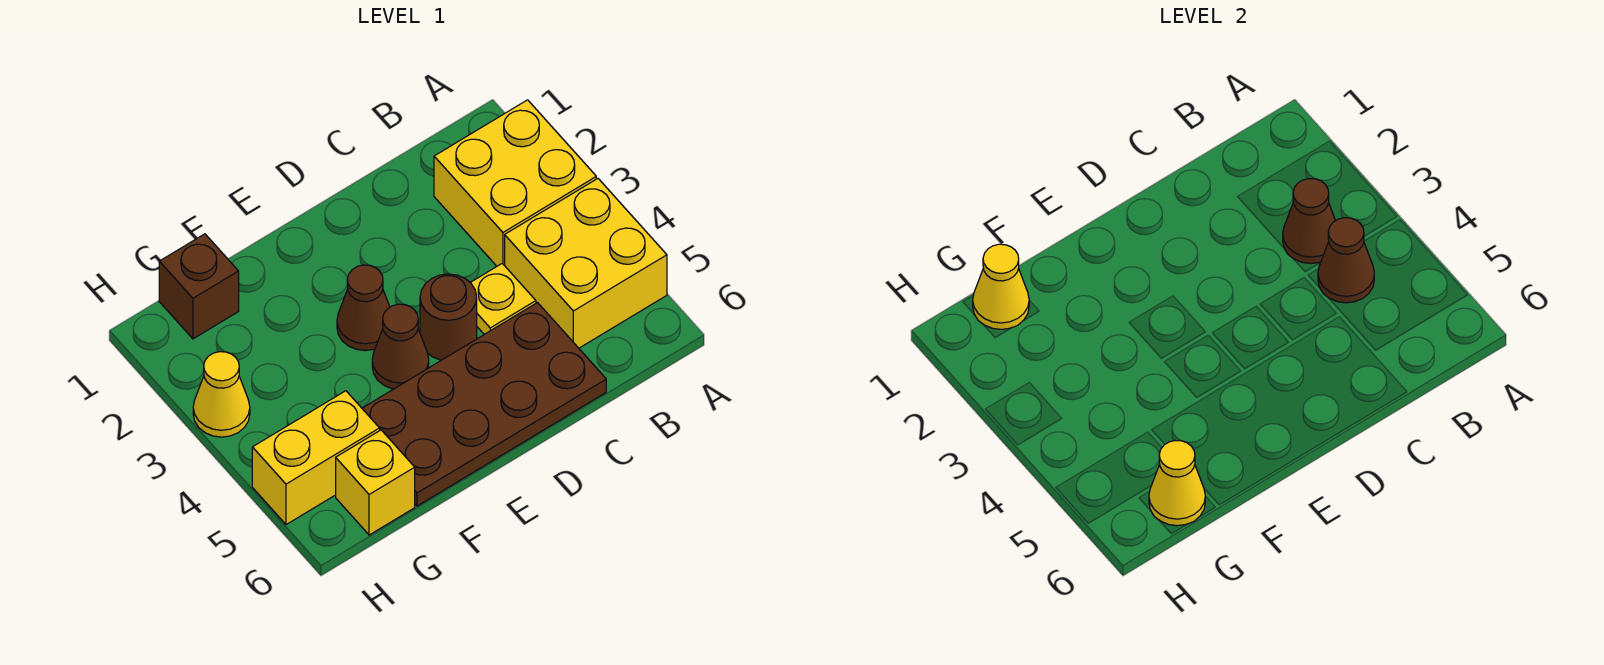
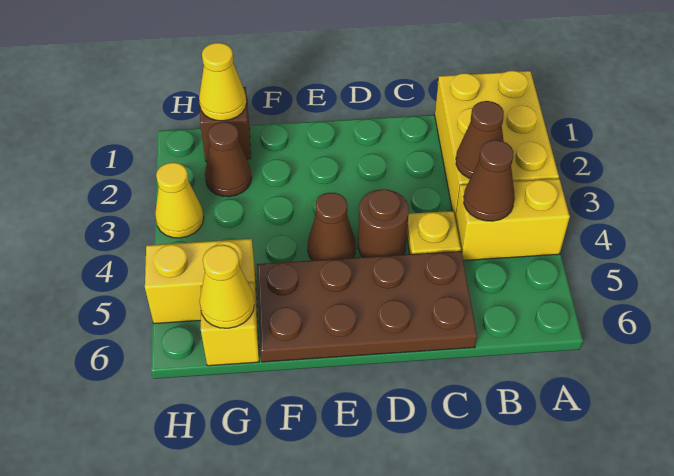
yellow brick A2:B3 level 1 -> yellow brick A1:B3 level 1
yellow brick A4:B5 level 1 -> yellow brick A4:B4 level 1
brown cone E3 level 1 -> brown cone G2 level 1

